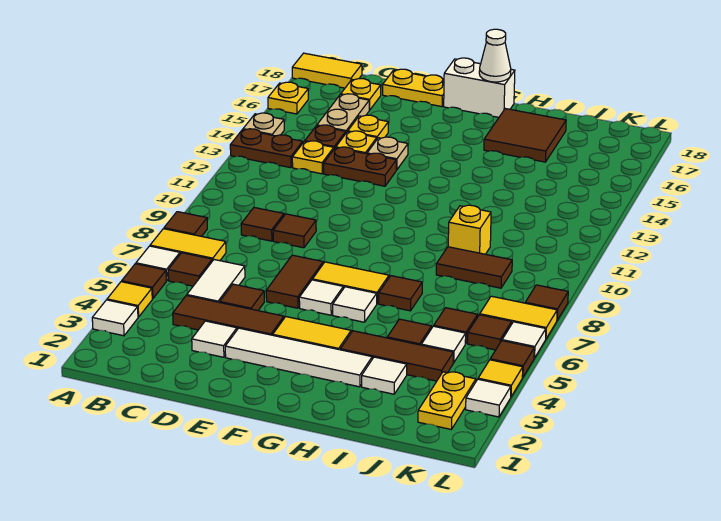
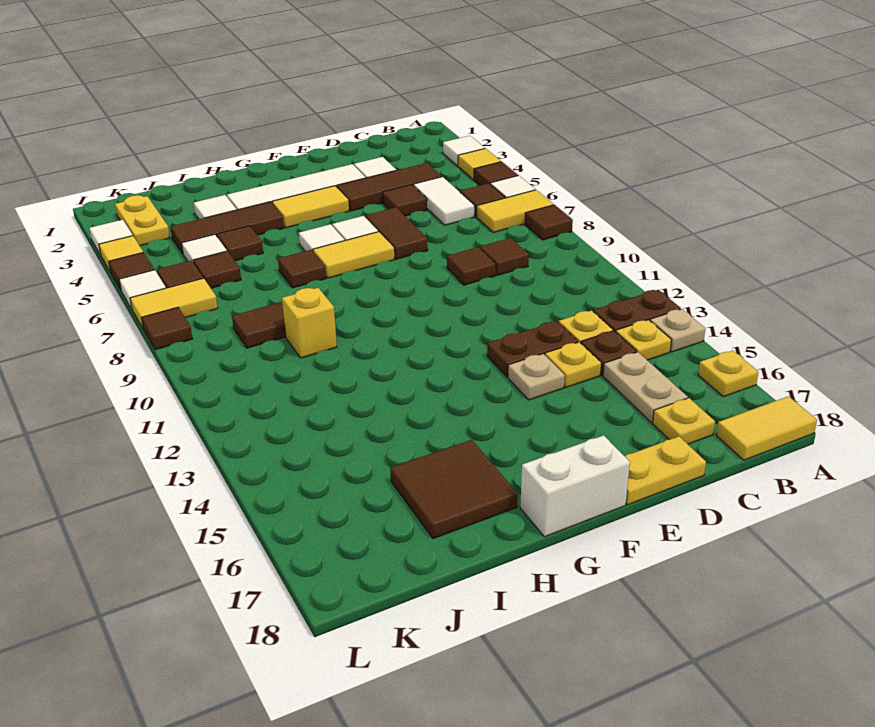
yellow plate D15 level 1 -> yellow plate B14 level 1
white cone G18 level 2 -> none

